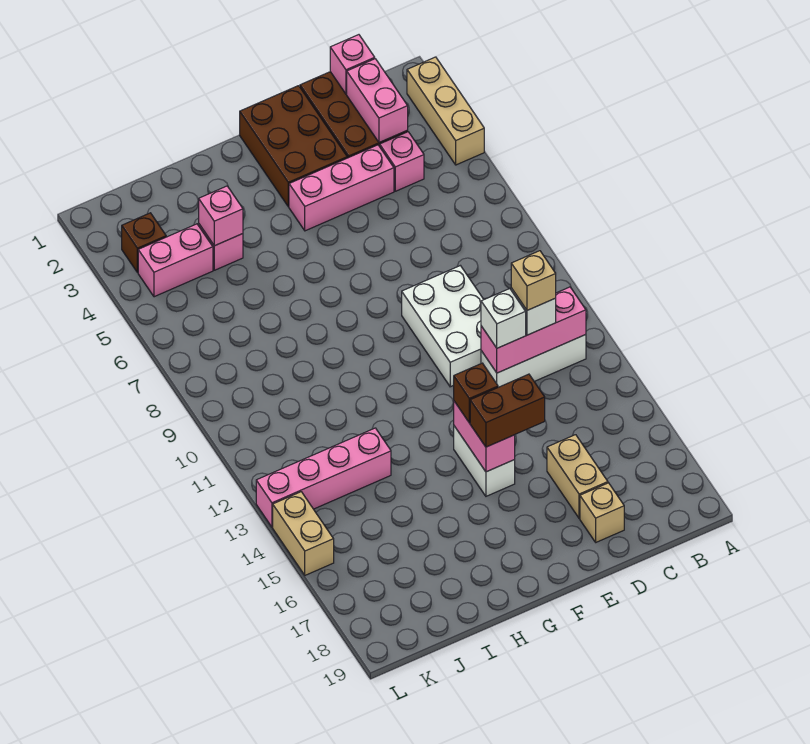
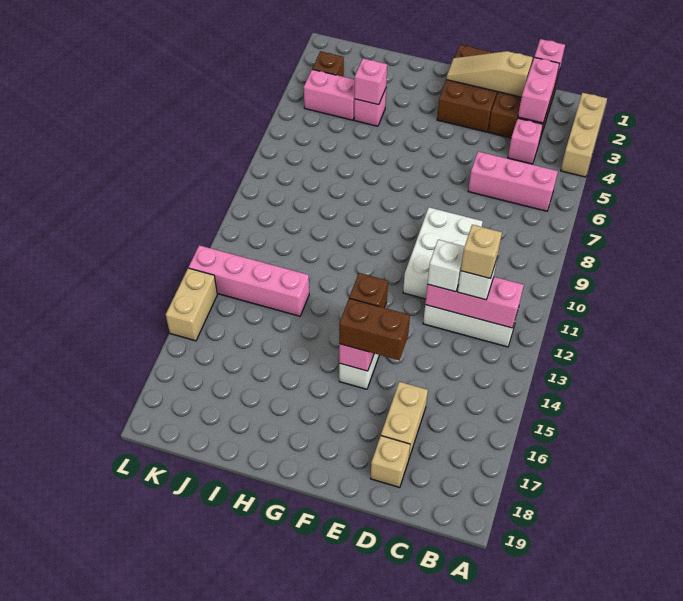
none -> tan slope D2:F2 level 2 top D
pink brick D4:F4 level 1 -> pink brick B6:D6 level 1

